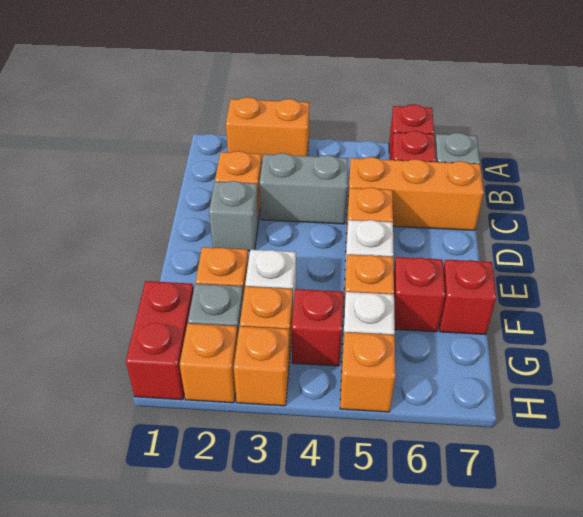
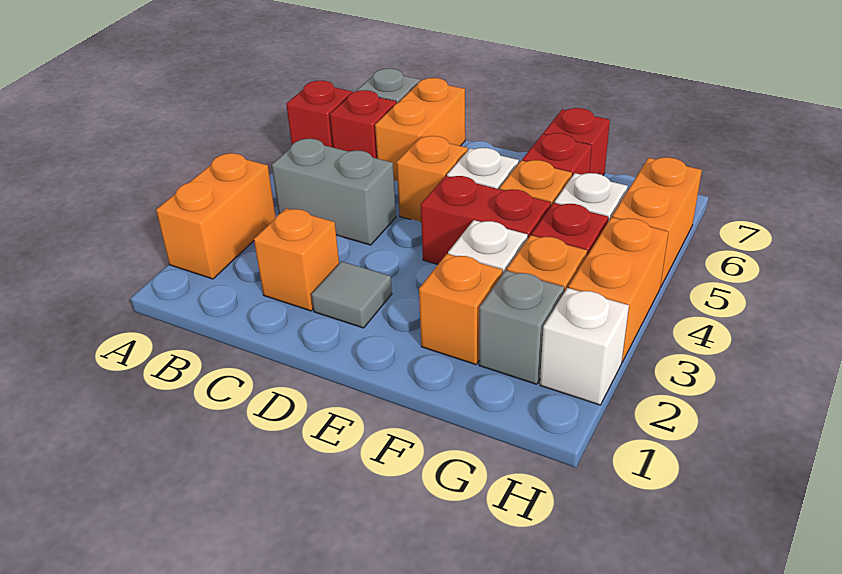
grey brick C3:C4 level 1 -> grey brick B4:C4 level 1
orange brick C5:C7 level 1 -> orange brick C6:C7 level 1
grey brick D2 level 1 -> grey tile D2 level 1
red brick G1:H1 level 1 -> red brick E4:F4 level 1
orange brick H2 level 1 -> white brick H2 level 1
orange brick H3 level 1 -> orange brick H3:H4 level 1
orange brick H5 level 1 -> orange brick H5:H6 level 1

